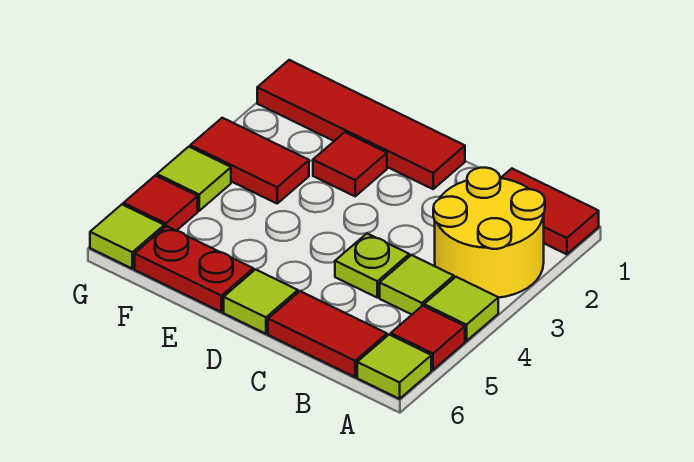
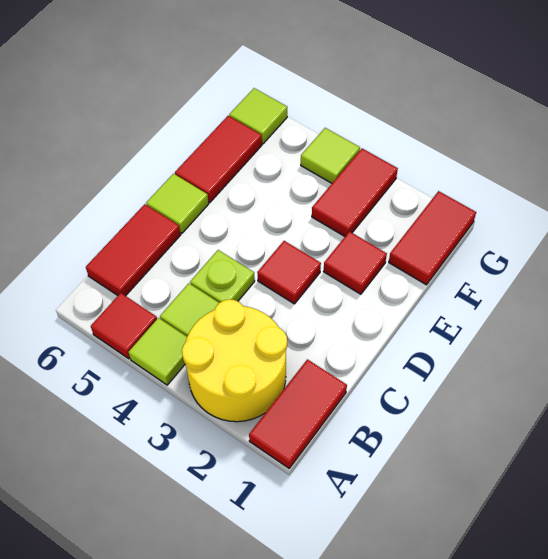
lime tile A6 level 1 -> none
red tile D1:G1 level 1 -> red tile F1:G1 level 1
red plate E6:F6 level 1 -> red tile E6:F6 level 1
red tile G5 level 1 -> red tile D3 level 1

